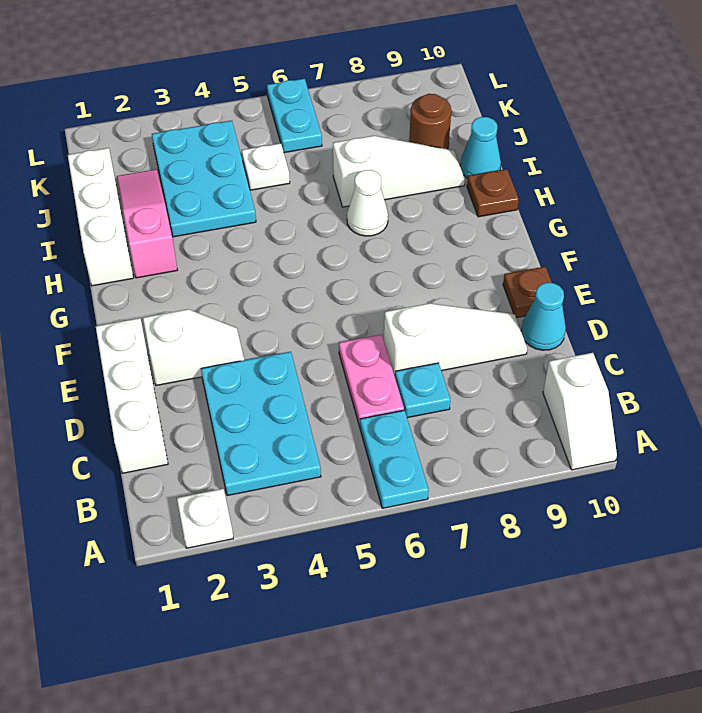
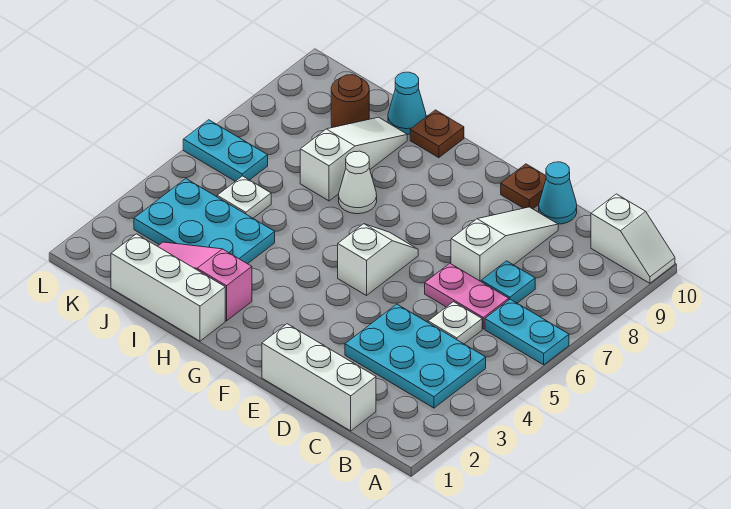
white plate A2 level 1 -> white plate C5 level 1
white slope E2:E3 level 1 top 2 -> white slope F5:F6 level 1 top 5

